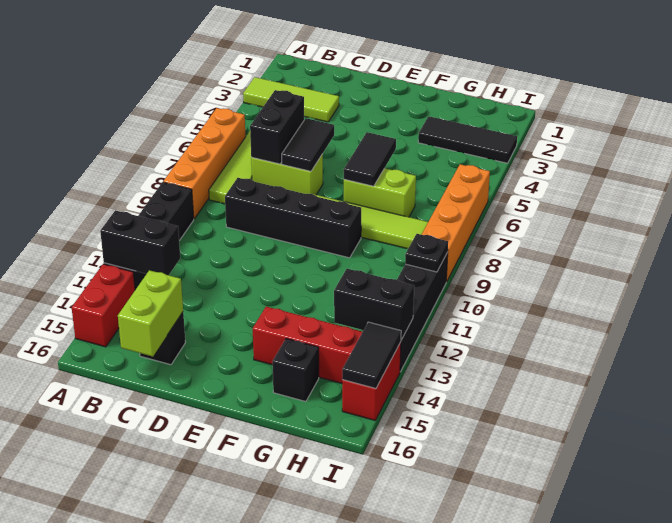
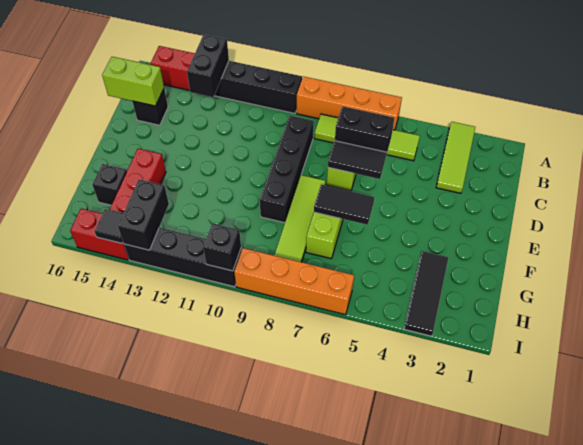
black plate I10 level 2 -> black brick I10 level 2
black tile I14:I15 level 2 -> black tile I14 level 2

